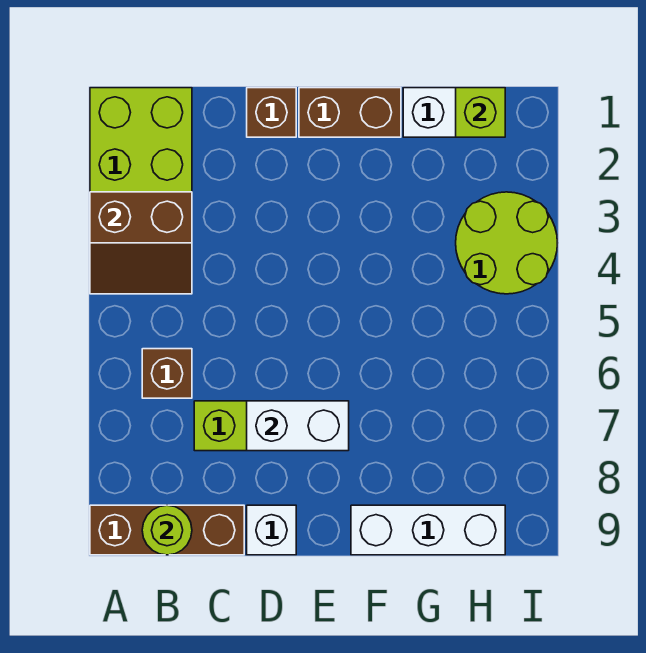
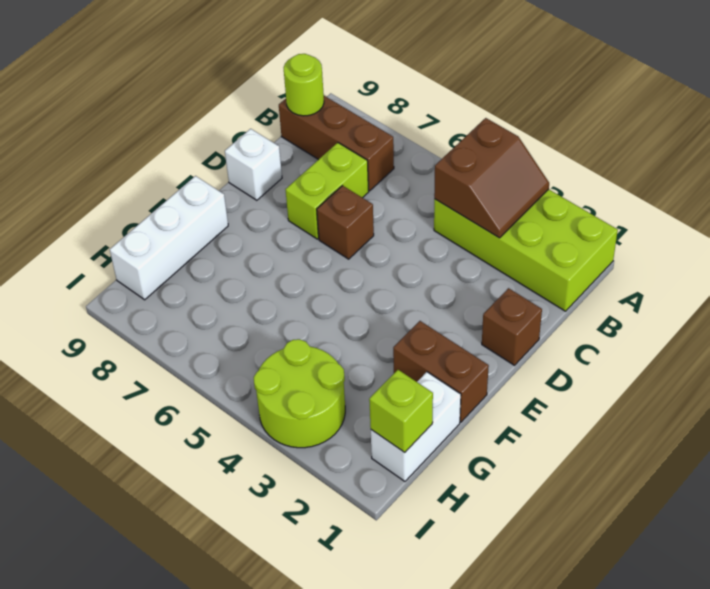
brown slope A3:B4 level 2 top 3 -> brown slope A3:B4 level 2 top 4
brown brick A9:C9 level 1 -> brown brick B7:B9 level 1
brown brick B6 level 1 -> brown brick D6 level 1
white brick D7:E7 level 2 -> none
brown brick E1:F1 level 1 -> brown brick F1:F2 level 1

